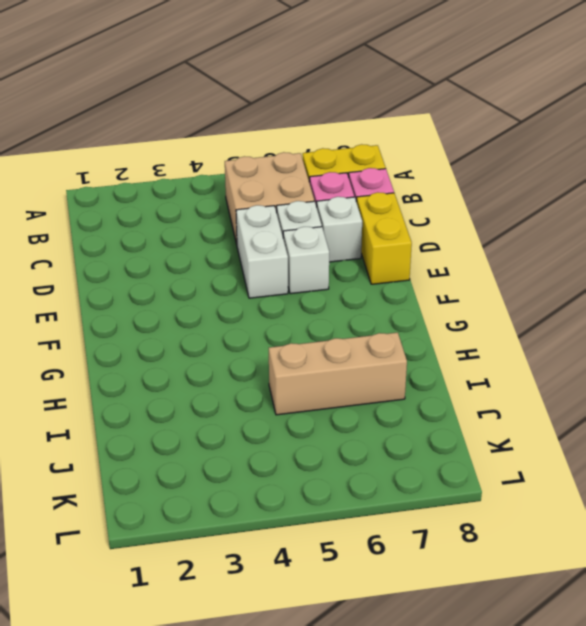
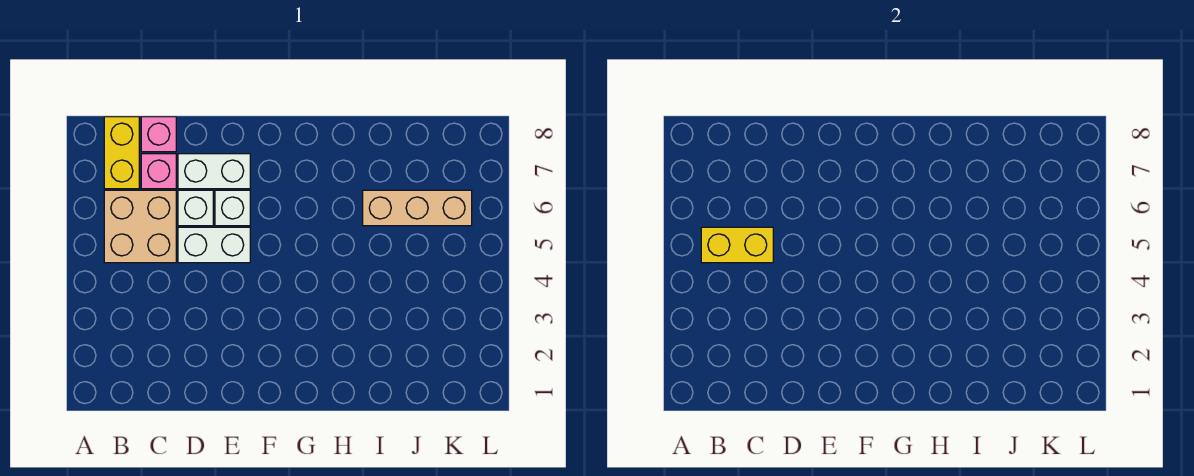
white brick D7 level 1 -> white brick D7:E7 level 1
yellow brick D8:E8 level 1 -> yellow brick B5:C5 level 2
tan brick I5:I7 level 1 -> tan brick I6:K6 level 1

